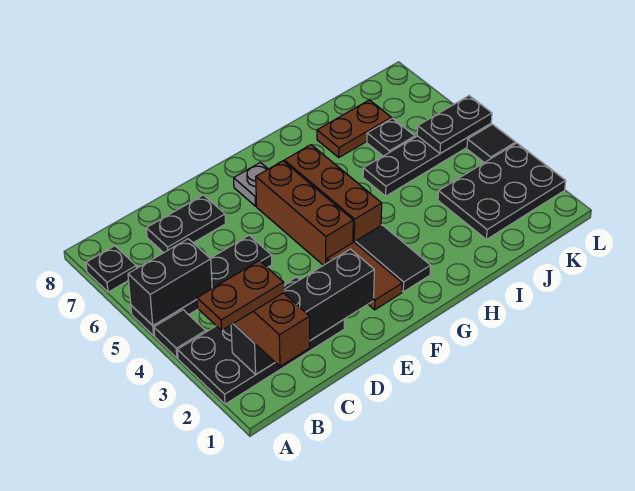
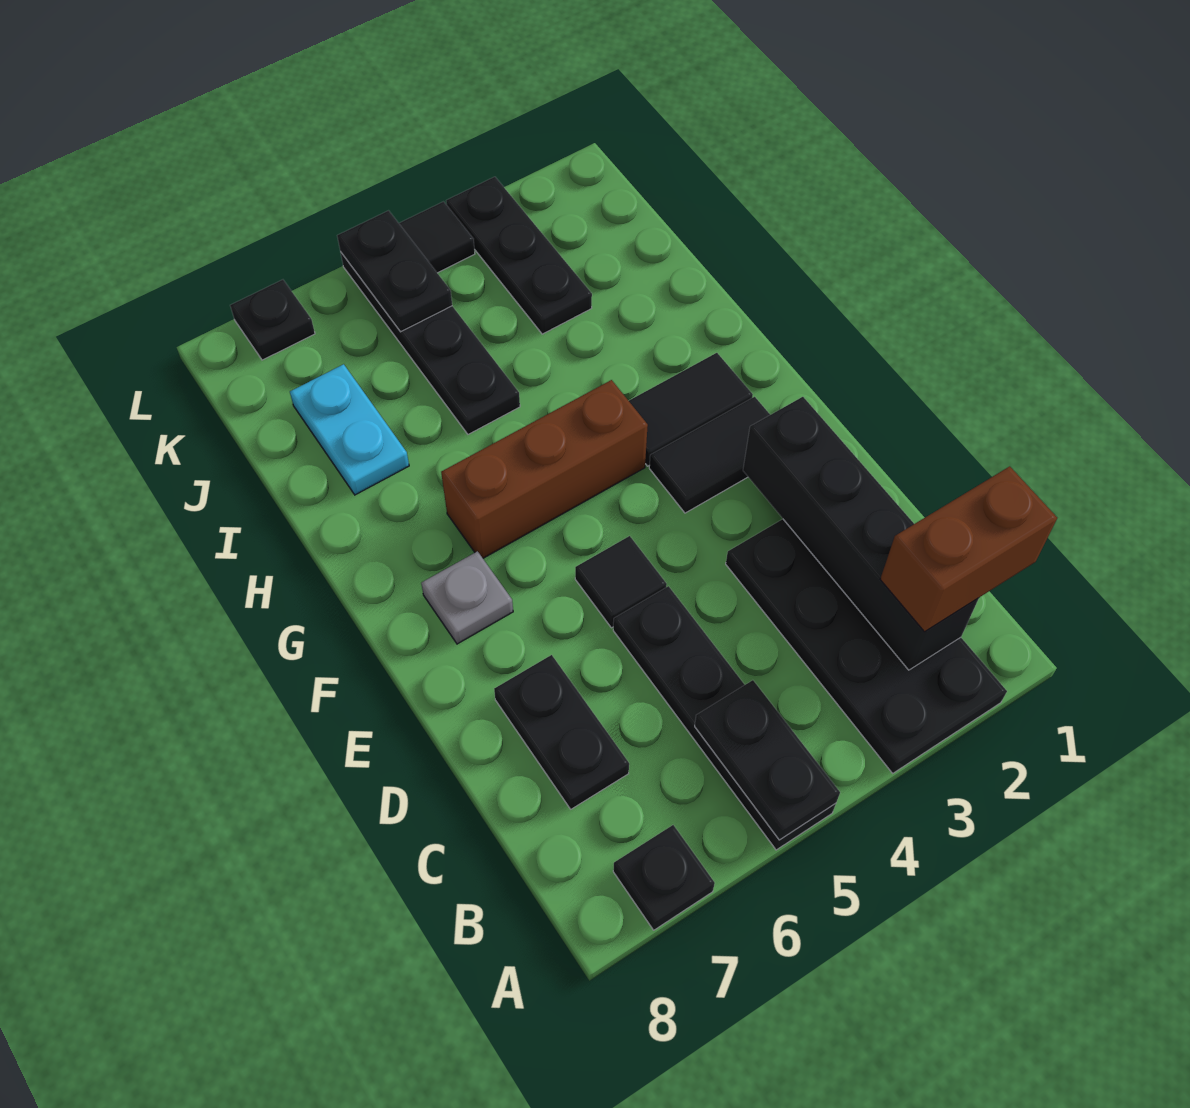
brown plate A2:B2 level 4 -> none
black tile A4 level 1 -> black tile E5 level 1
black brick A5:B5 level 2 -> black plate A5:B5 level 2
brown tile F2:F3 level 1 -> black tile F2:F3 level 1
brown brick F4:F6 level 1 -> none
brown plate I7:J7 level 1 -> cyan plate I7:J7 level 1
black plate J2:L3 level 1 -> black plate J3:L3 level 1
black plate J6 level 1 -> black plate L7 level 1

